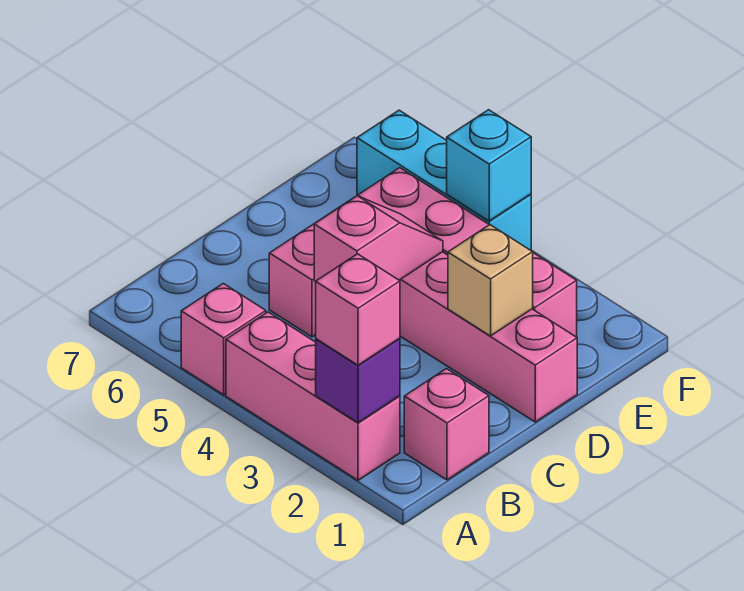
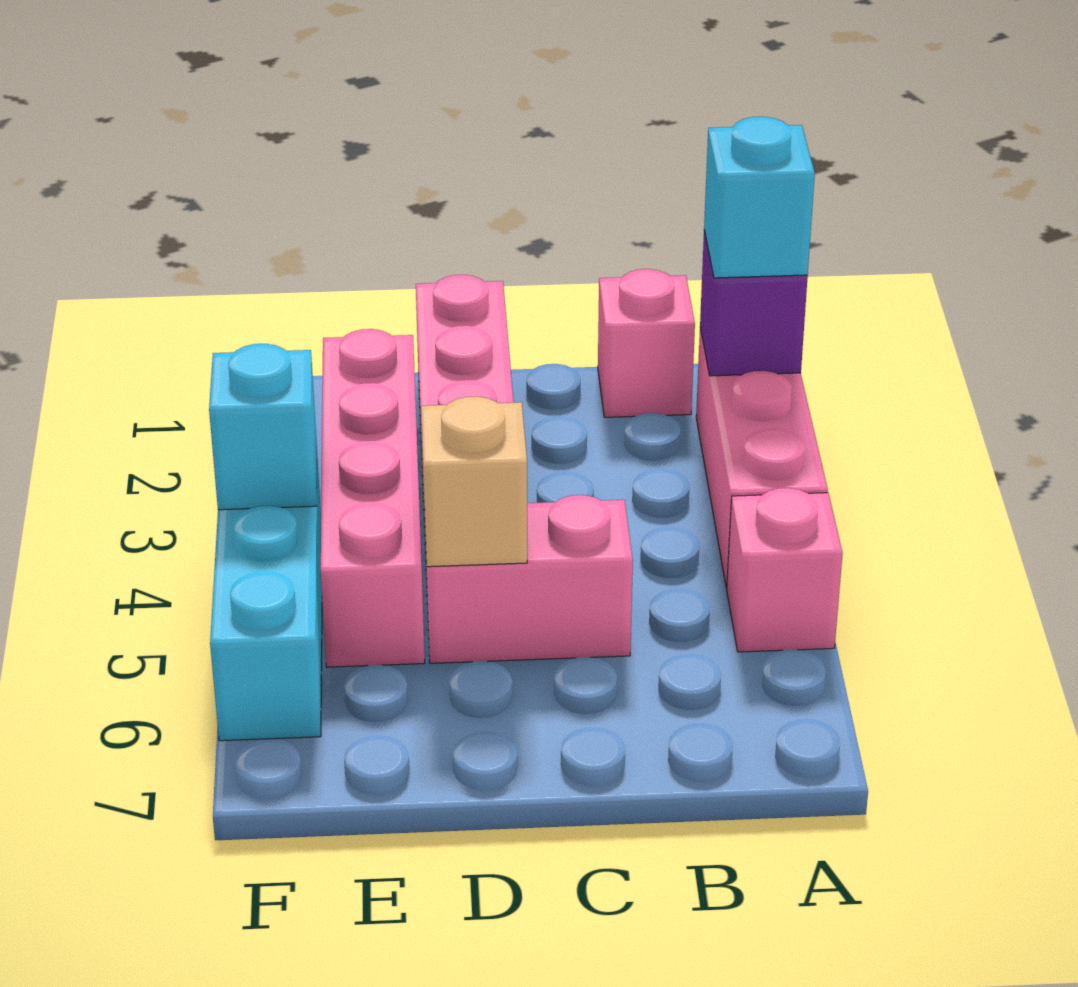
pink brick A2 level 3 -> cyan brick A2 level 3
pink slope C4:D4 level 2 top C -> none
tan brick D2 level 2 -> tan brick D5 level 2

